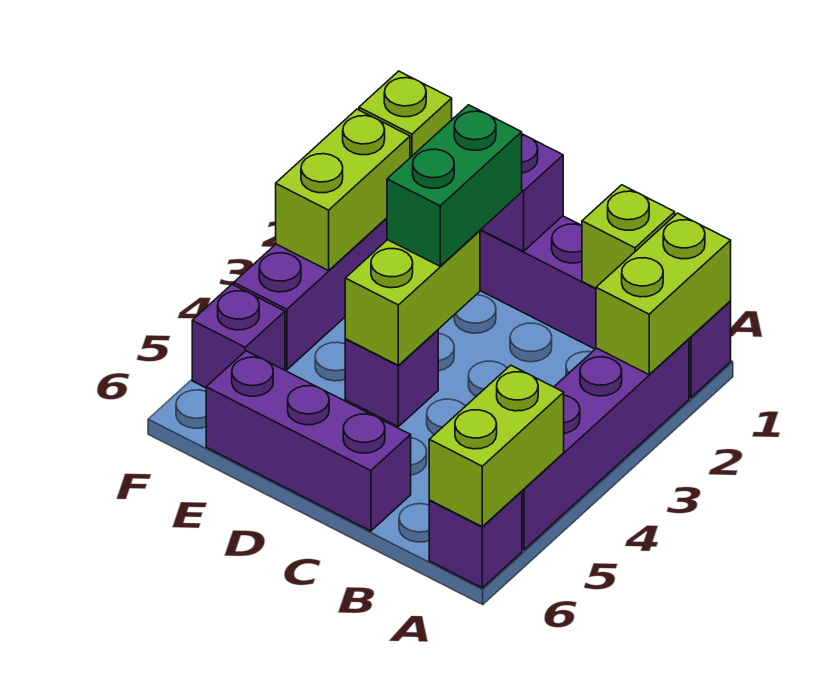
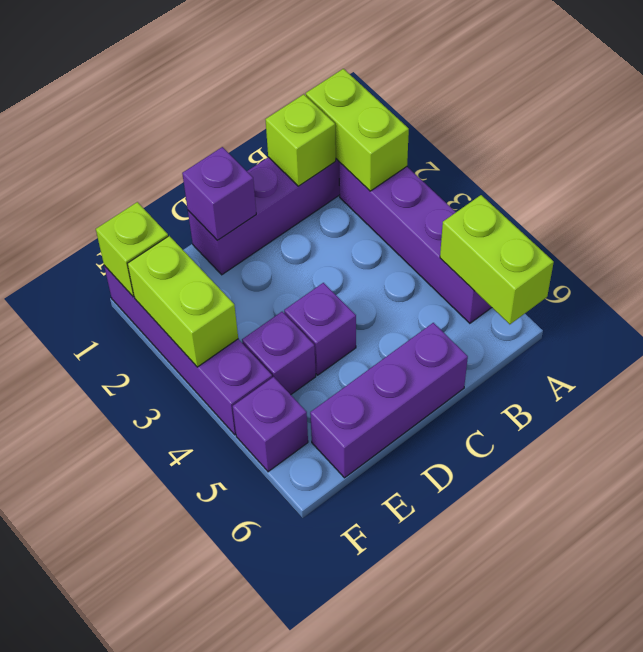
purple brick A6 level 1 -> purple brick E4 level 1
green brick D2:D3 level 3 -> none
lime brick D3:D4 level 2 -> none

